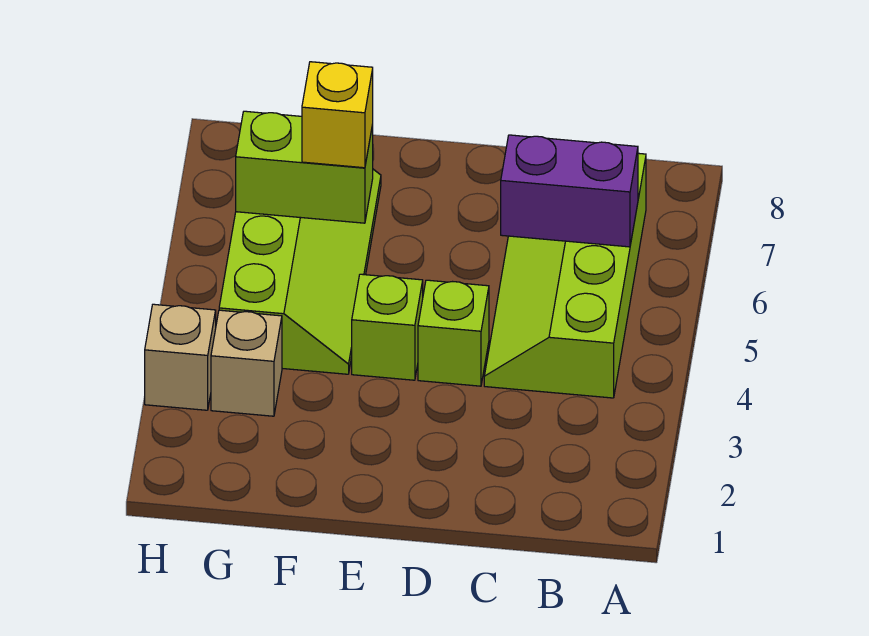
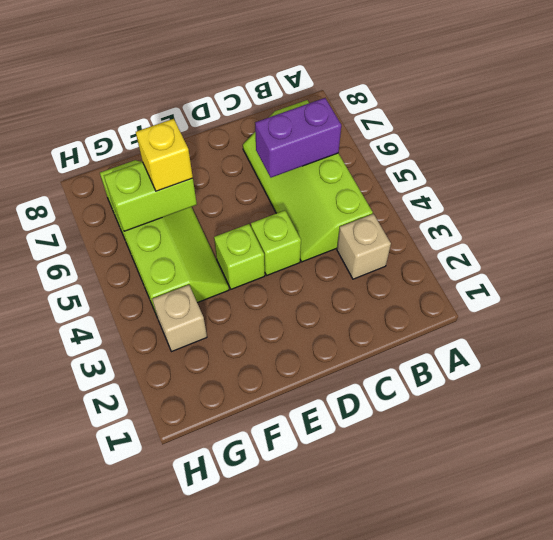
tan brick H3 level 1 -> tan brick B3 level 1

